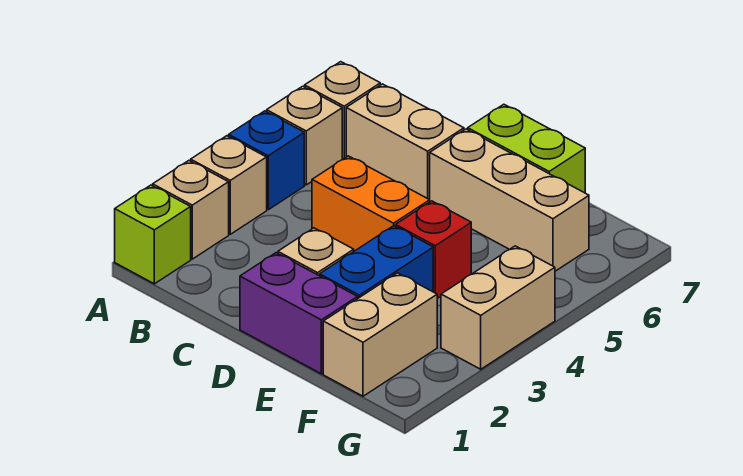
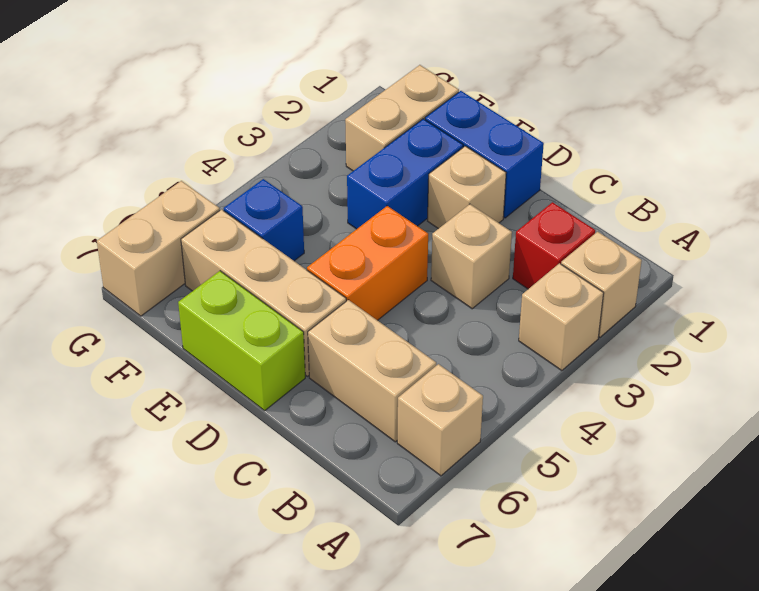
lime brick A1 level 1 -> none
blue brick A4 level 1 -> blue brick F5 level 1
tan brick A5 level 1 -> tan brick C3 level 1
orange brick C4:D4 level 1 -> orange brick D4:D5 level 1
purple brick D1:E1 level 1 -> blue brick D1:E1 level 1
red brick E4 level 1 -> red brick B2 level 1
tan brick G3:G4 level 1 -> tan brick G6:G7 level 1

